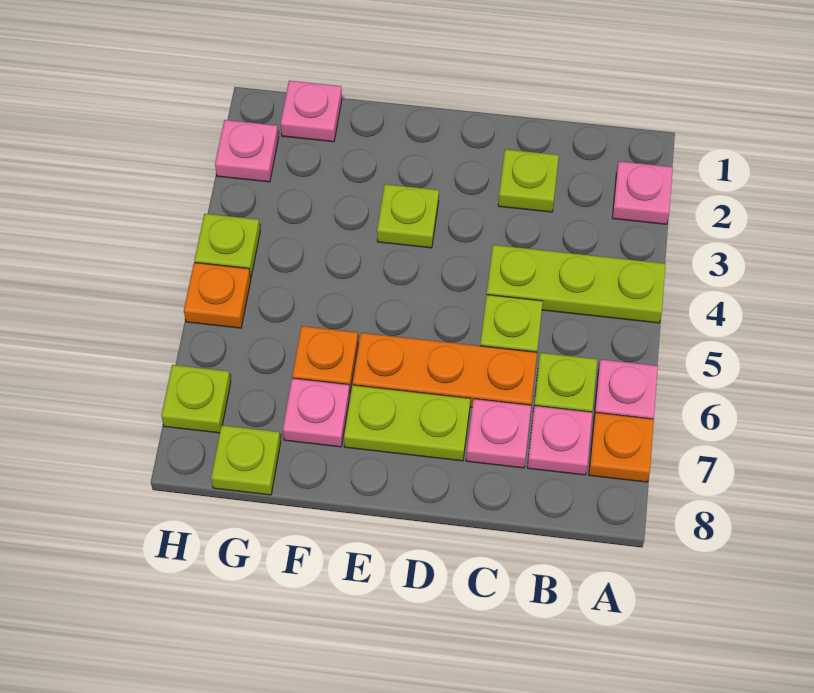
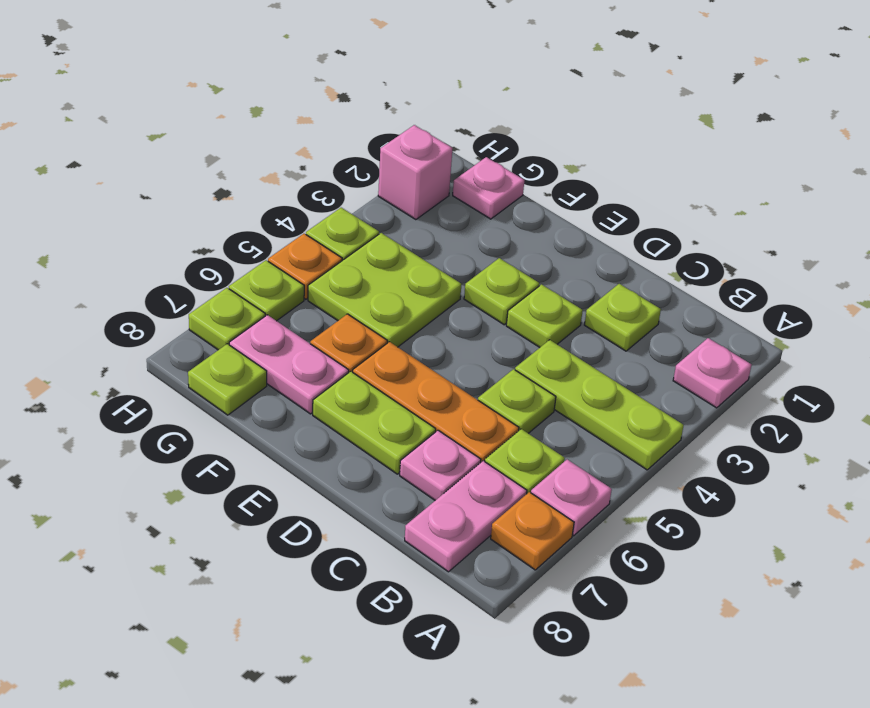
pink plate B7 level 1 -> pink plate B7:B8 level 1
none -> lime plate D3 level 1
none -> lime plate F4:G5 level 1
pink plate F7 level 1 -> pink plate F7:G7 level 1
pink plate H2 level 1 -> pink brick H2 level 1
none -> lime plate H6 level 1

